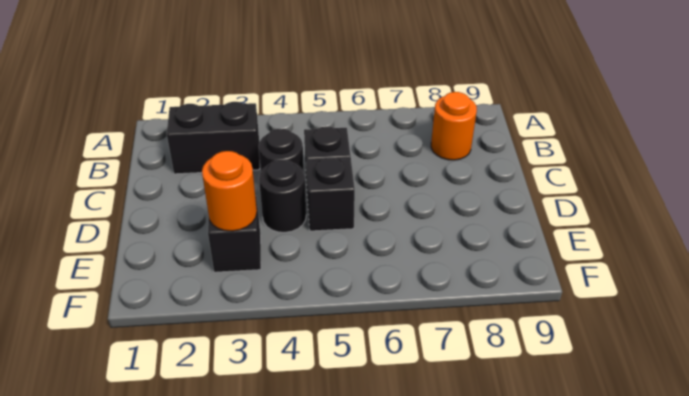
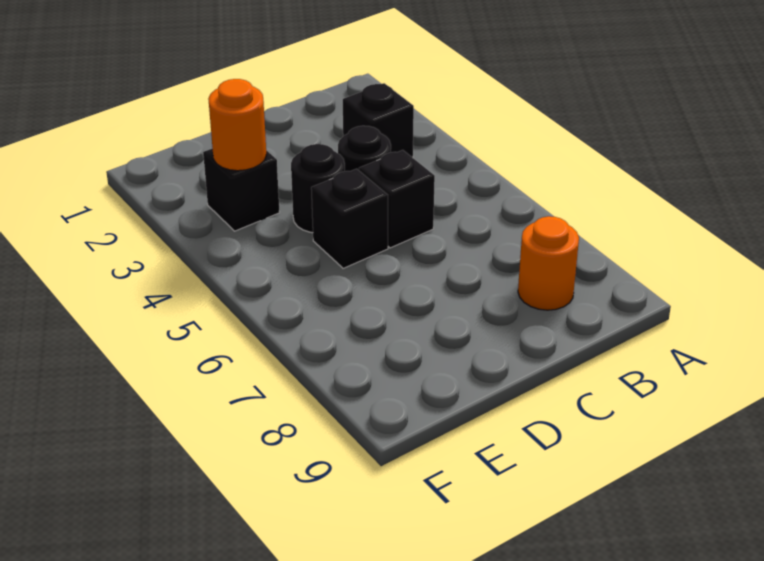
black brick B2:B3 level 1 -> black brick B3 level 1

